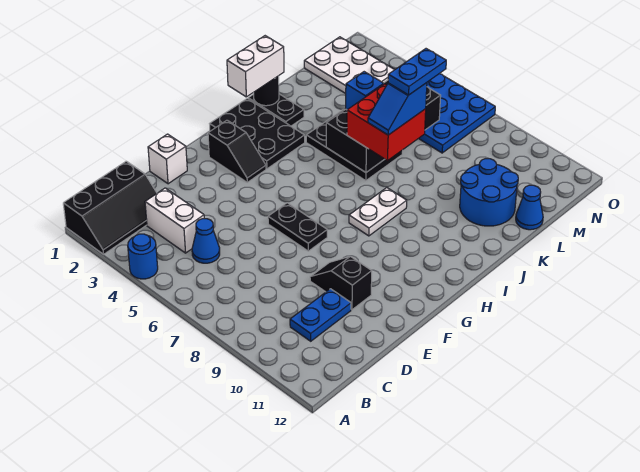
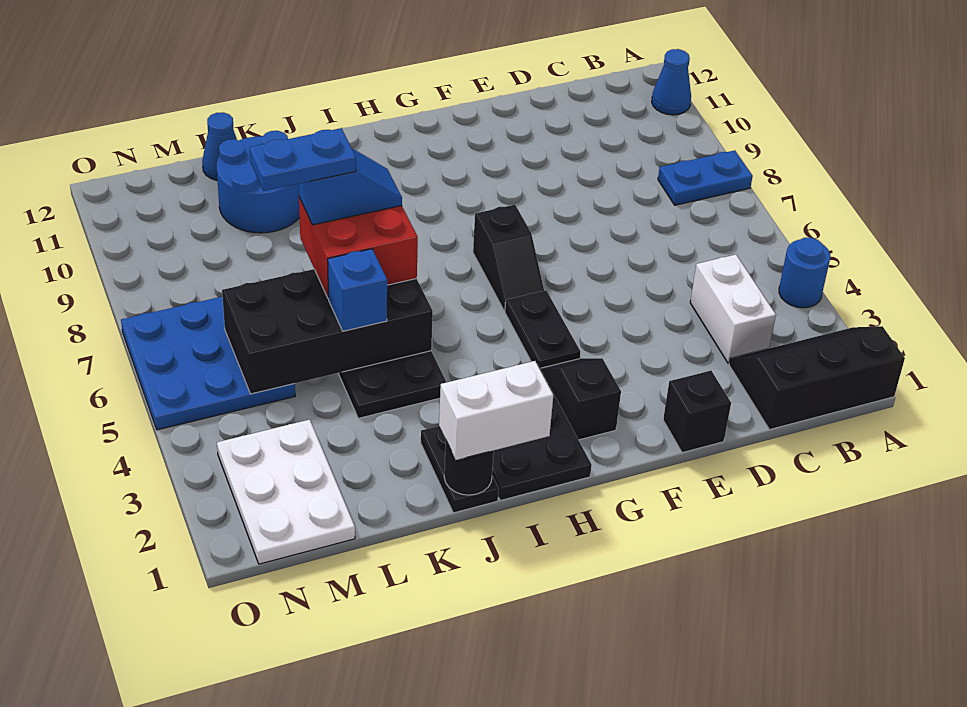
blue cone C5 level 1 -> blue cone A11 level 1
blue plate C10:D10 level 1 -> blue plate A8:B8 level 1
white brick E1 level 1 -> black brick E1 level 1
black slope E9:E10 level 1 top 10 -> black slope G6:G7 level 1 top 7
black plate F6:F7 level 1 -> black plate G4:G5 level 1
white plate H8:I8 level 1 -> none

